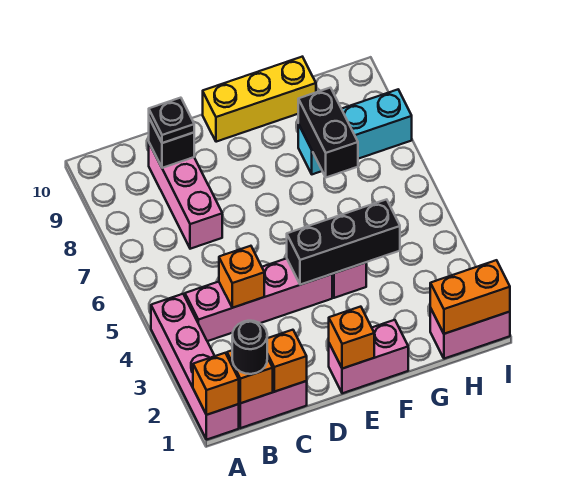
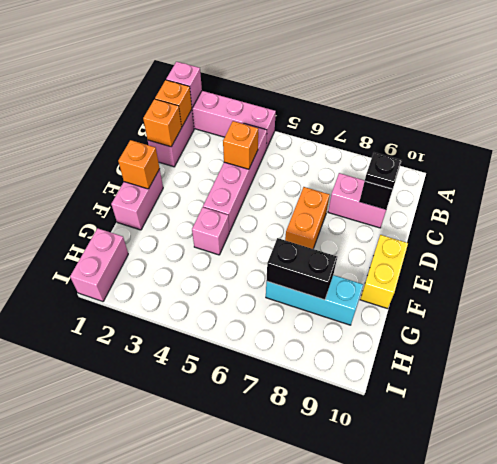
orange brick A1 level 2 -> pink brick A1 level 2
black round brick B1 level 3 -> none
pink brick C7:C9 level 1 -> pink brick C8:C9 level 1
black brick E4:G4 level 2 -> none
yellow brick E10:G10 level 1 -> yellow brick E10:F10 level 1
cyan brick G8:I8 level 1 -> cyan brick G7:G9 level 1
orange brick H1:I1 level 2 -> orange brick D7:E7 level 1

